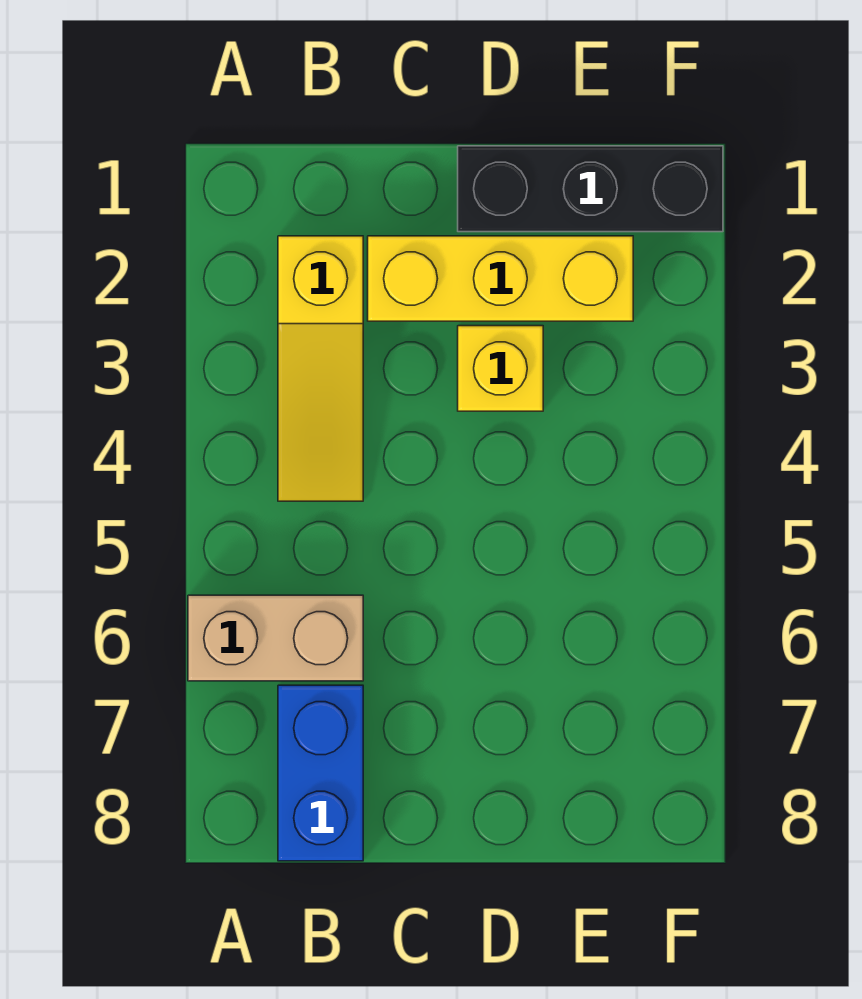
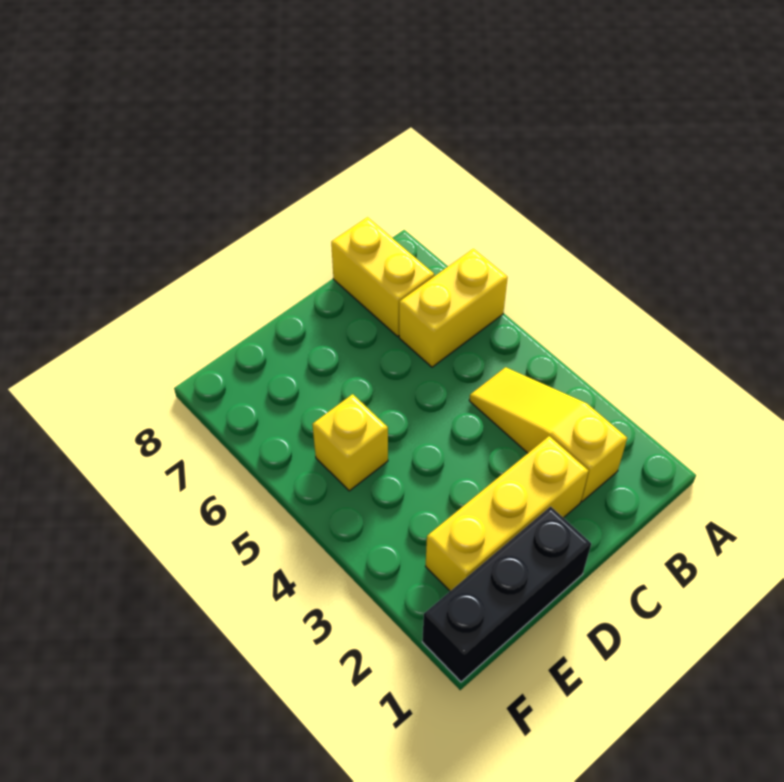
tan brick A6:B6 level 1 -> yellow brick A6:B6 level 1
blue brick B7:B8 level 1 -> yellow brick B7:B8 level 1
yellow brick D3 level 1 -> yellow brick E5 level 1

